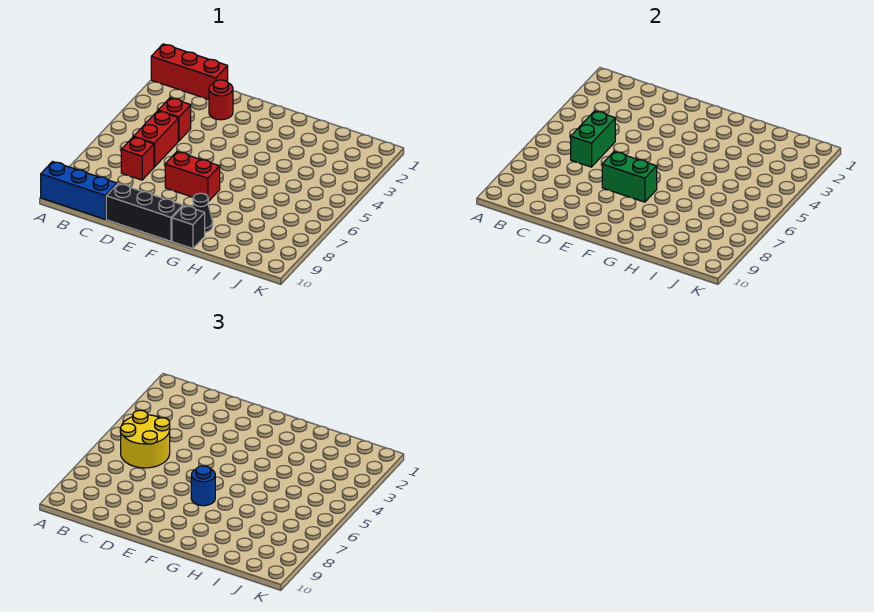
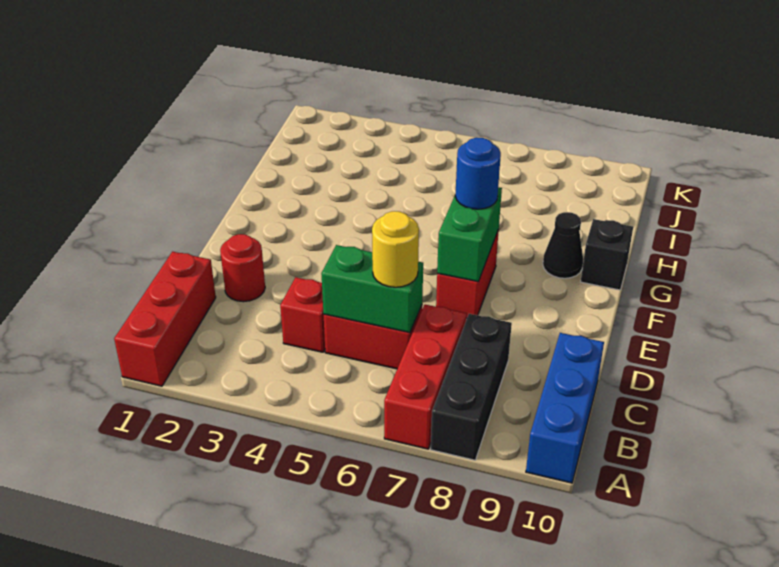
yellow round brick B5:C6 level 3 -> yellow round brick C6 level 3
red brick C7 level 1 -> red brick A7:C7 level 1
black brick D10:F10 level 1 -> black brick A8:C8 level 1

